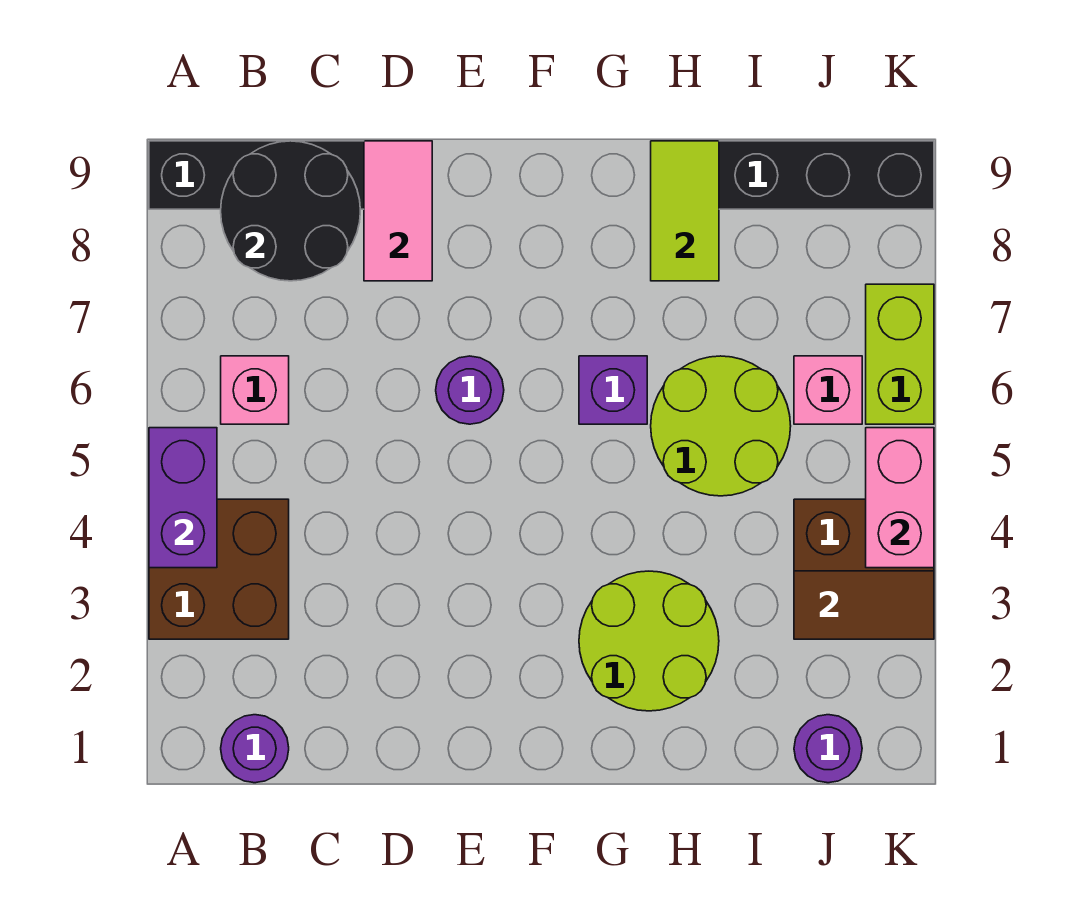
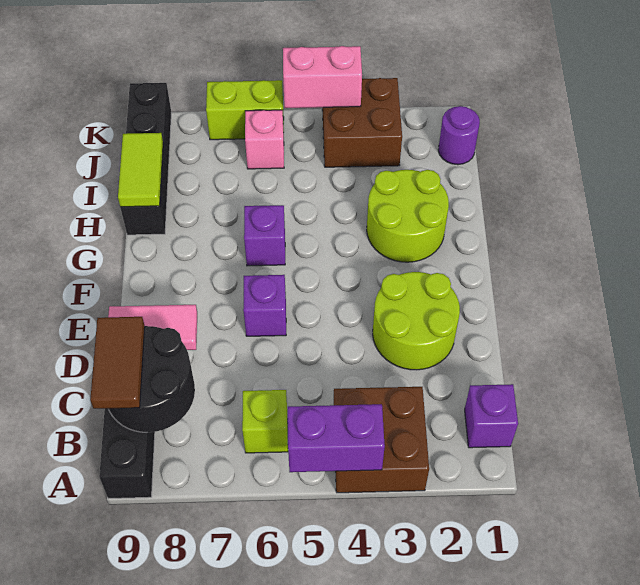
purple round brick B1 level 1 -> purple brick B1 level 1
pink brick B6 level 1 -> lime brick B6 level 1
purple round brick E6 level 1 -> purple brick E6 level 1
lime round brick H5:I6 level 1 -> lime round brick D2:E3 level 1
lime tile H8:H9 level 2 -> lime tile H9:I9 level 2
brown tile J3:K3 level 2 -> brown tile B9:C9 level 3

